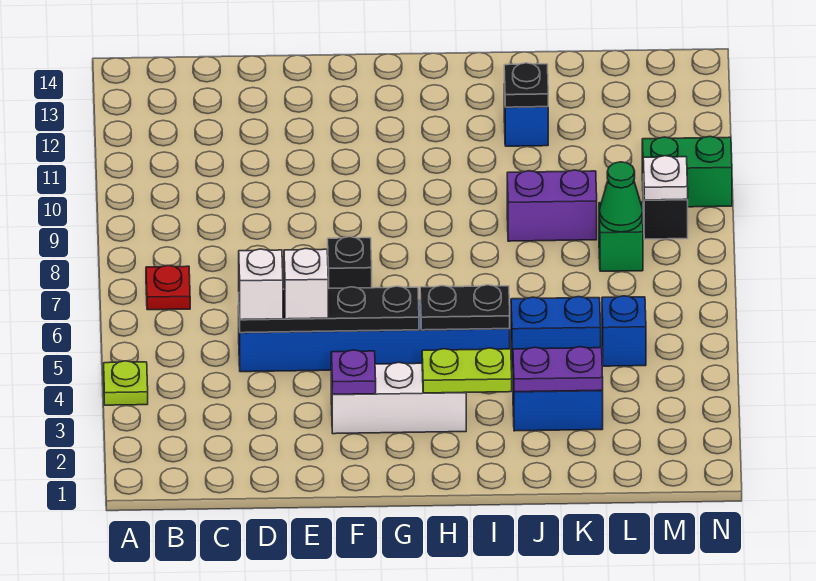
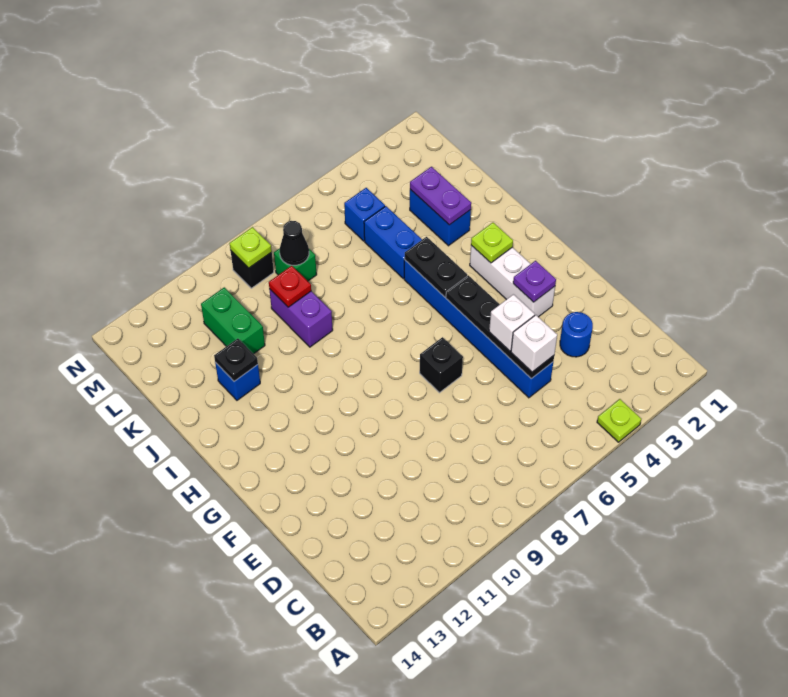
red plate B7 level 1 -> red plate K9 level 2
none -> blue round brick D3 level 1
lime plate H3:I3 level 2 -> lime plate H3 level 2
green cone L8 level 2 -> black cone L8 level 2
white plate M9 level 2 -> lime plate M9 level 2
green brick M10:N10 level 1 -> green brick K11:L11 level 1

